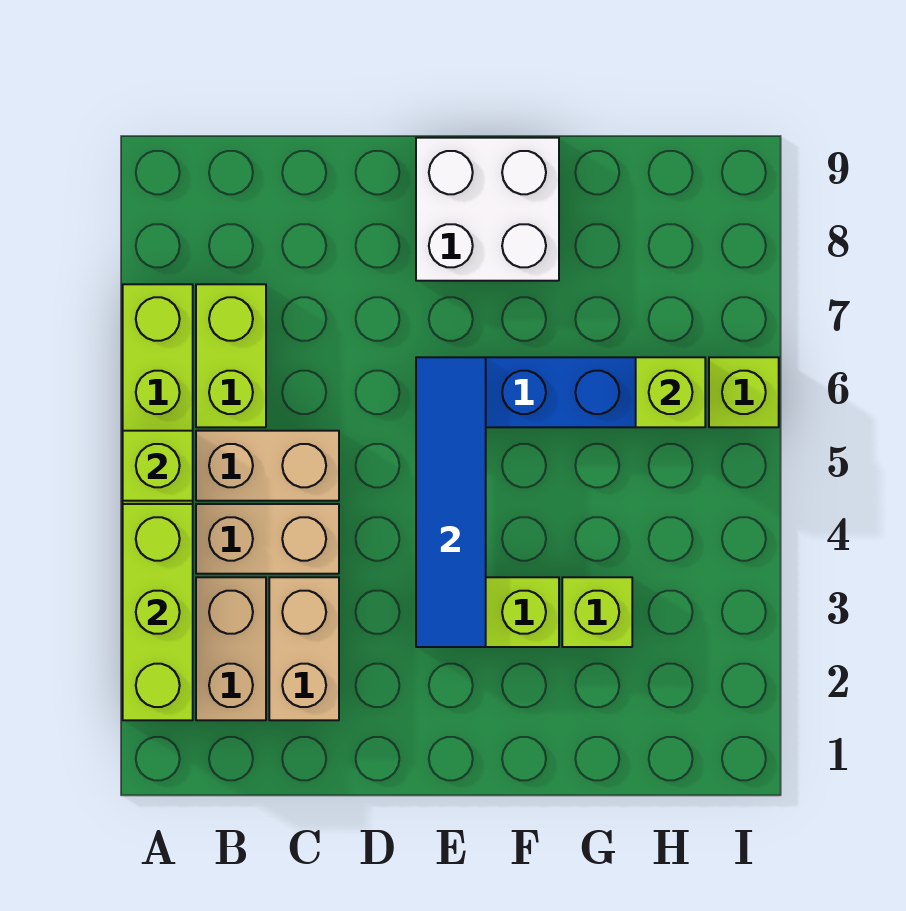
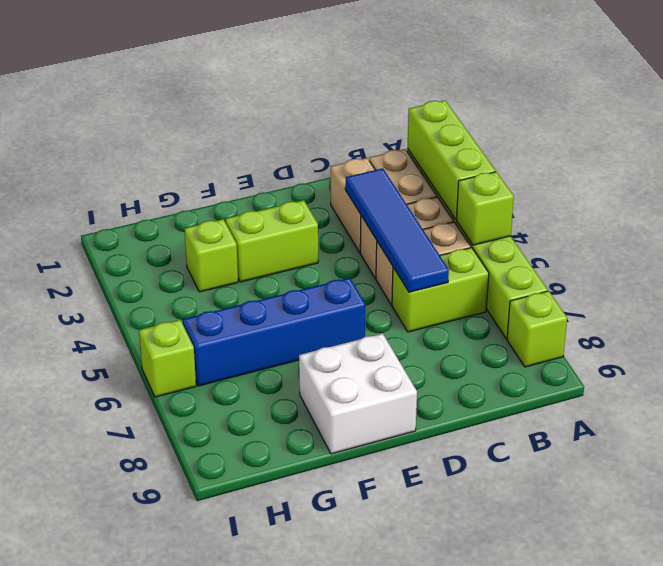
lime brick B6:B7 level 1 -> lime brick B6:C6 level 1
blue tile E3:E6 level 2 -> blue tile C3:C6 level 2
lime brick H6 level 2 -> lime brick A8 level 1

